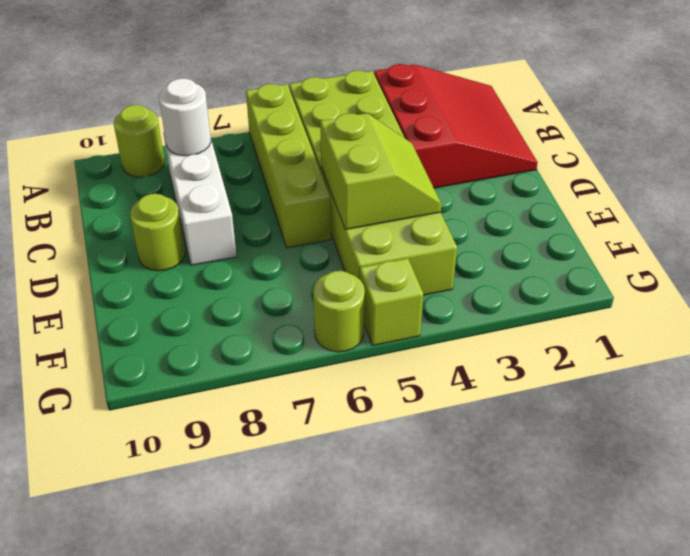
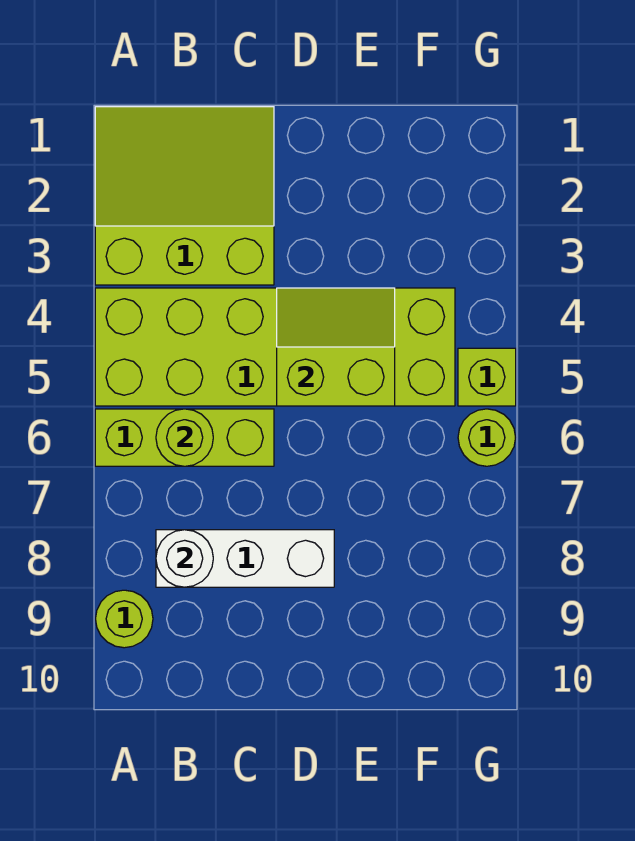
red slope A1:C3 level 1 top 3 -> lime slope A1:C3 level 1 top 3
lime brick A6:D6 level 1 -> lime brick A6:C6 level 1
lime round brick D9 level 1 -> lime round brick B6 level 2

